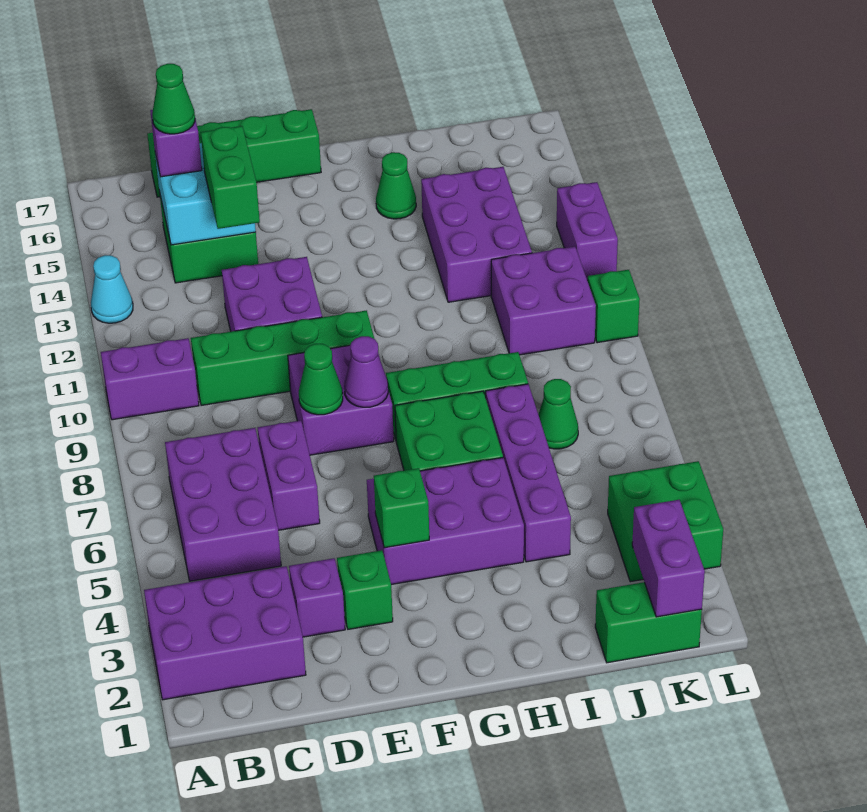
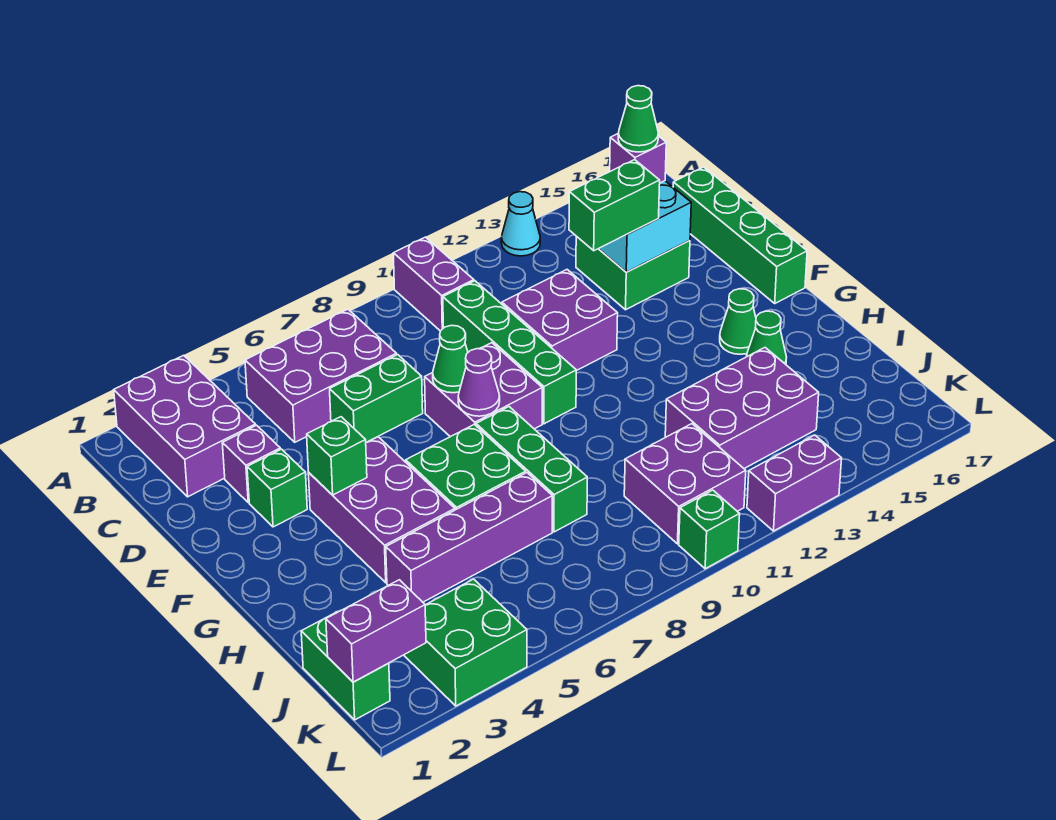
purple brick D6:D7 level 1 -> green brick D6:D7 level 1
green cone J7 level 1 -> green cone G15 level 1

